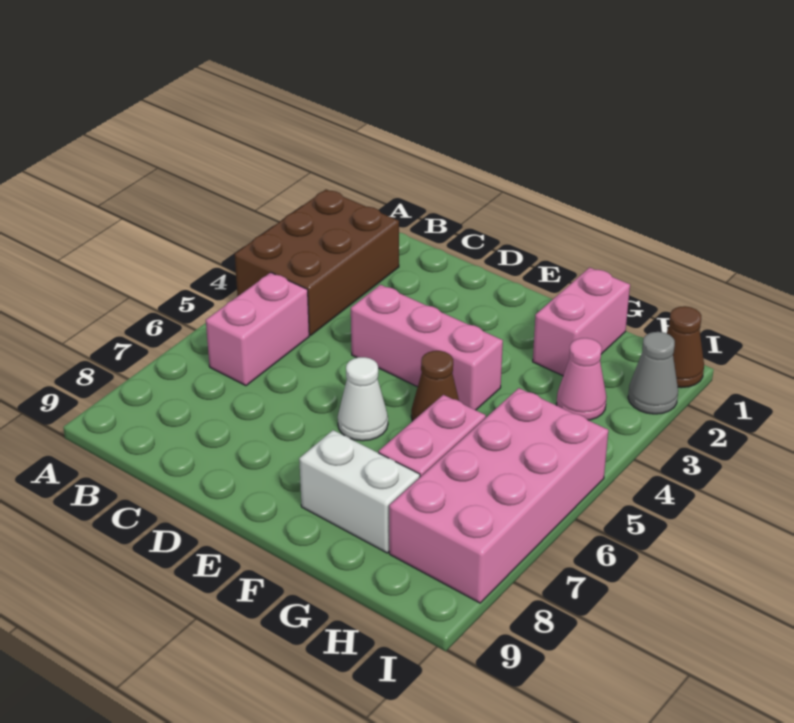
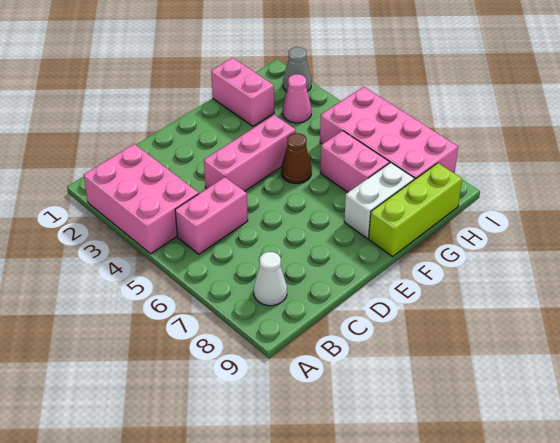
brown brick A2:B4 level 1 -> pink brick A2:B4 level 1
pink brick B5:B6 level 1 -> pink brick B5:C5 level 1
white cone E6 level 1 -> white cone B8 level 1
none -> lime brick F9:H9 level 1
brown cone I1 level 1 -> none

